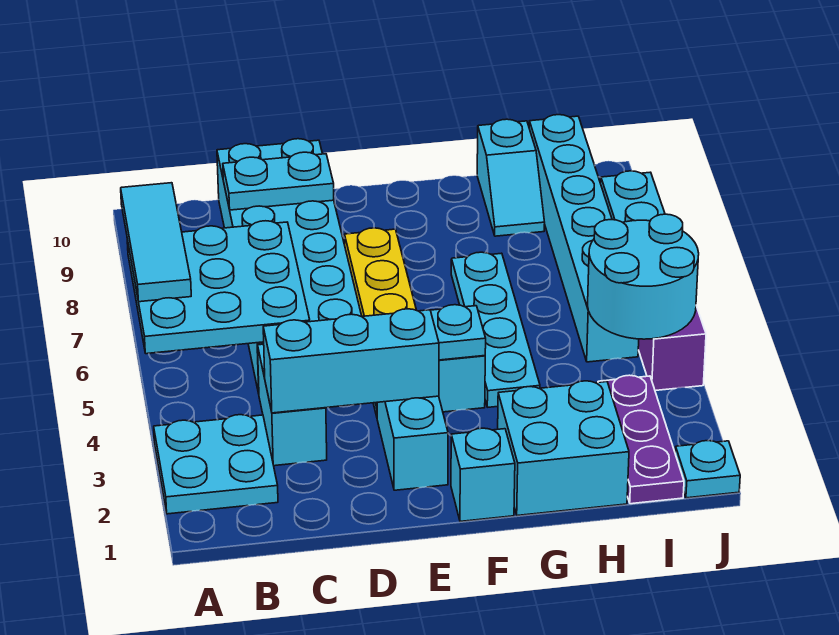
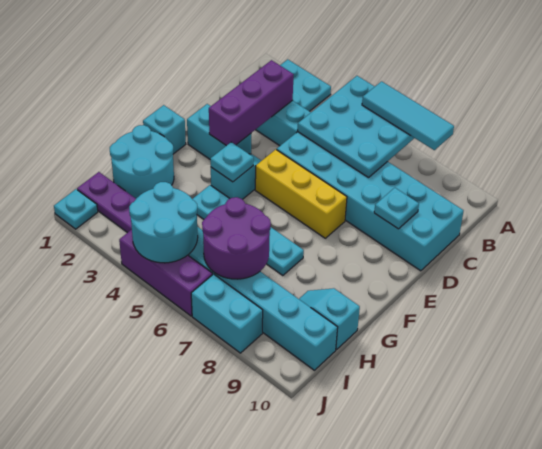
cyan brick C3:E3 level 2 -> purple brick C3:E3 level 2
cyan plate C9:D9 level 2 -> cyan plate D9 level 2
cyan brick G1:H2 level 1 -> cyan round brick G1:H2 level 1
none -> purple round brick H6:I7 level 2

